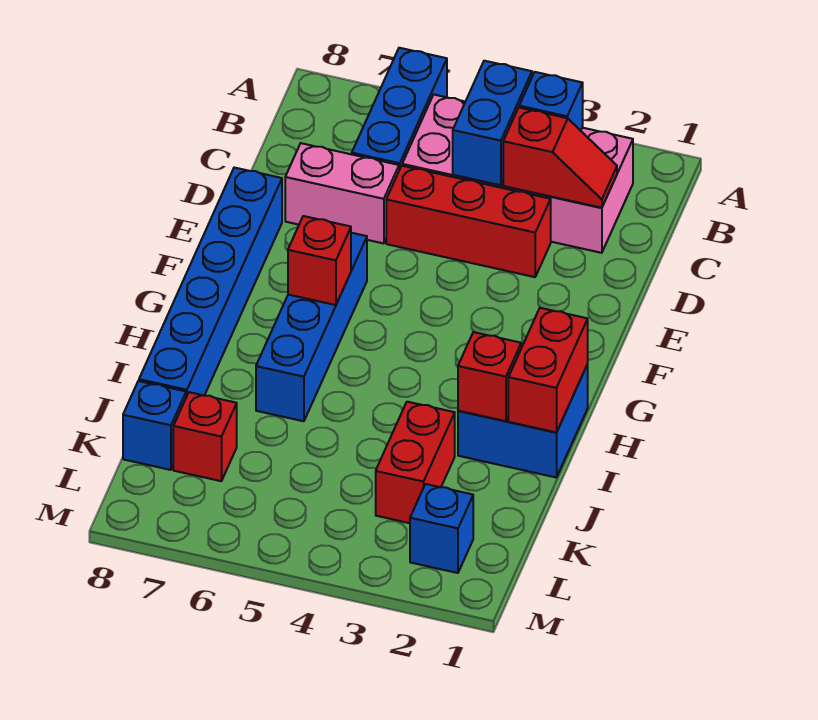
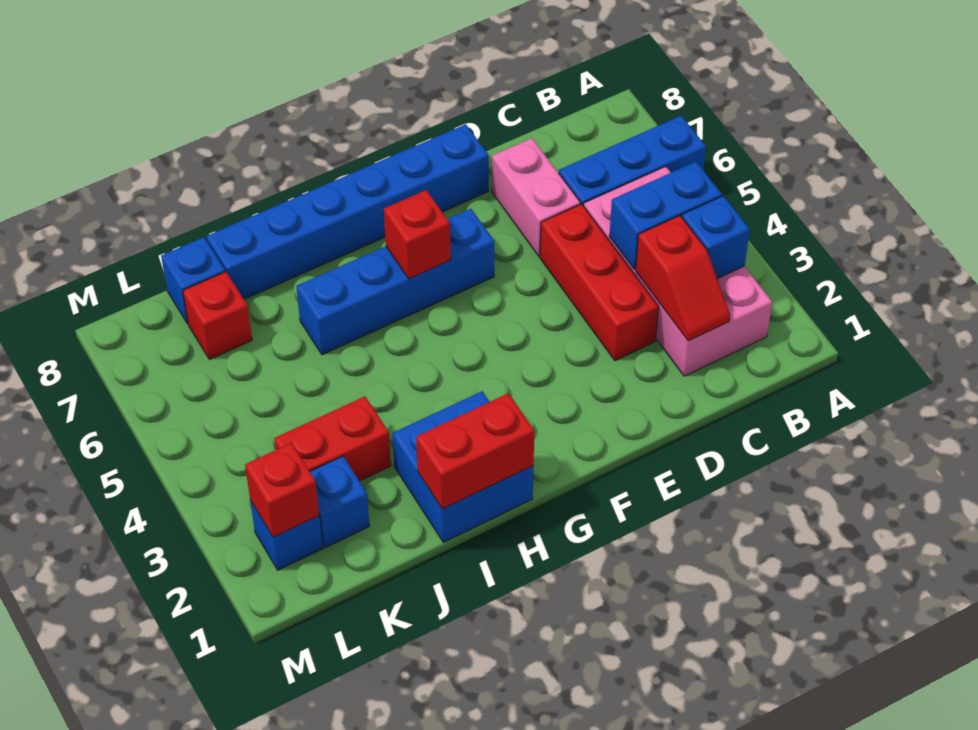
red brick I2 level 2 -> red brick L2 level 2
none -> blue brick K2 level 1

